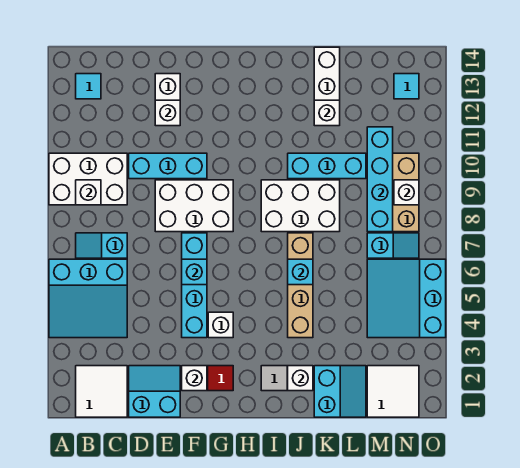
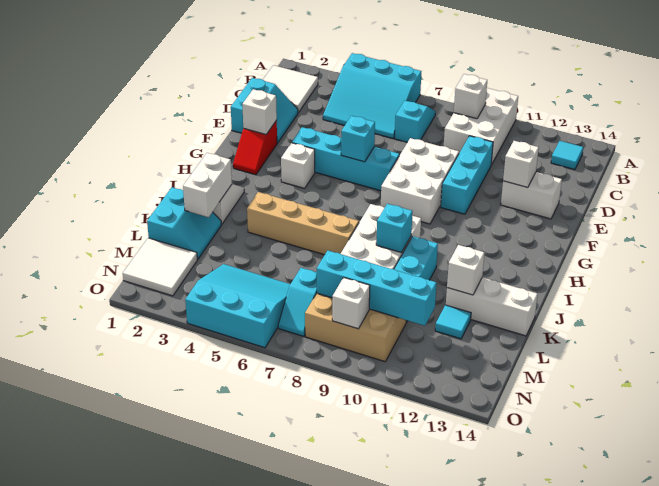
cyan slope A4:C6 level 1 top 6 -> cyan slope A4:C6 level 1 top A
white brick J2 level 2 -> white brick J2:K2 level 2
cyan brick J6 level 2 -> cyan brick J9 level 2
cyan slope K1:L2 level 1 top K -> cyan slope K1:L2 level 1 top 1
cyan tile N13 level 1 -> cyan tile L12 level 1

